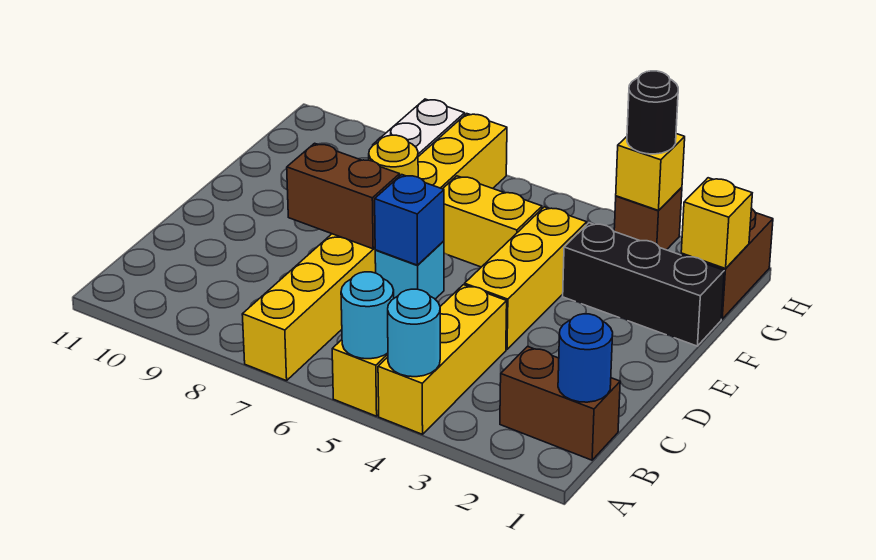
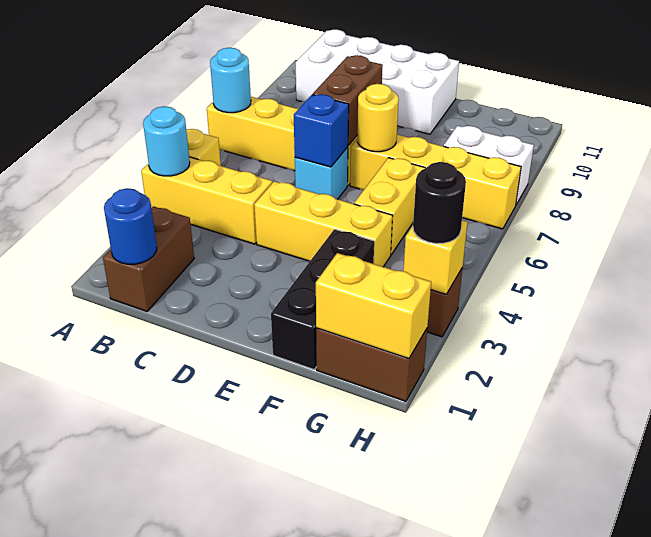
cyan round brick A5 level 2 -> cyan round brick A7 level 2
none -> white brick B10:E11 level 1
yellow brick G1 level 2 -> yellow brick G1:H1 level 2

